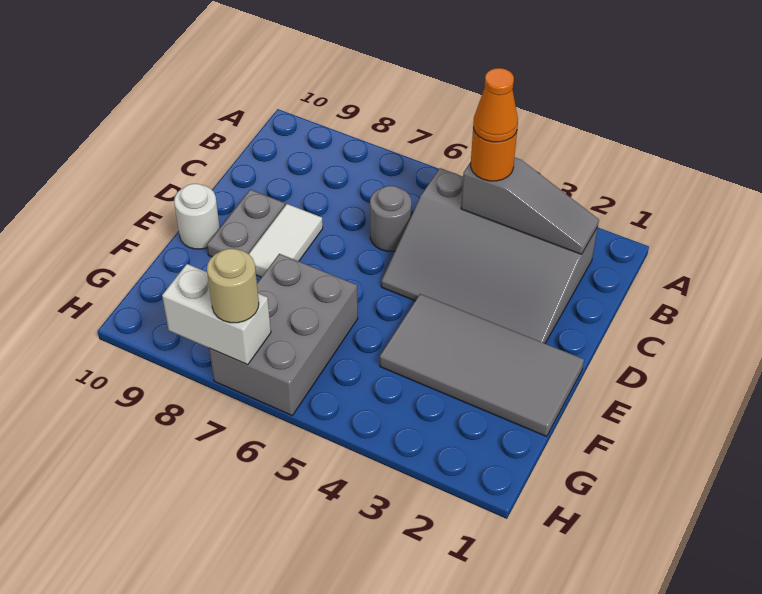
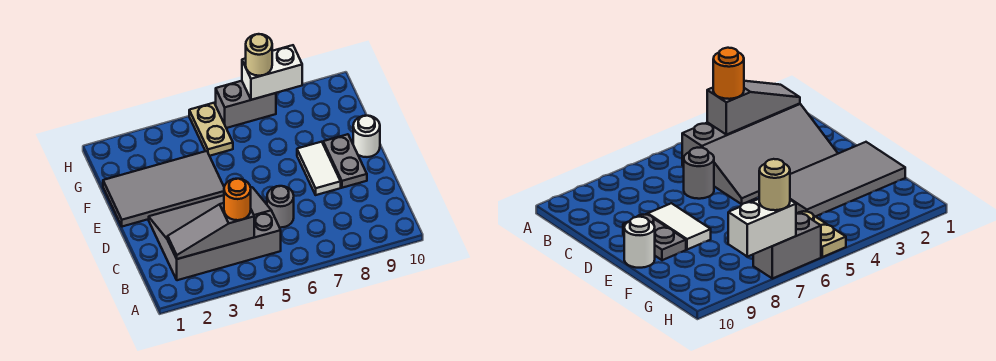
orange cone B4 level 4 -> none
grey brick F6:H7 level 1 -> grey brick H6:H7 level 1
none -> tan plate G5:H5 level 1

